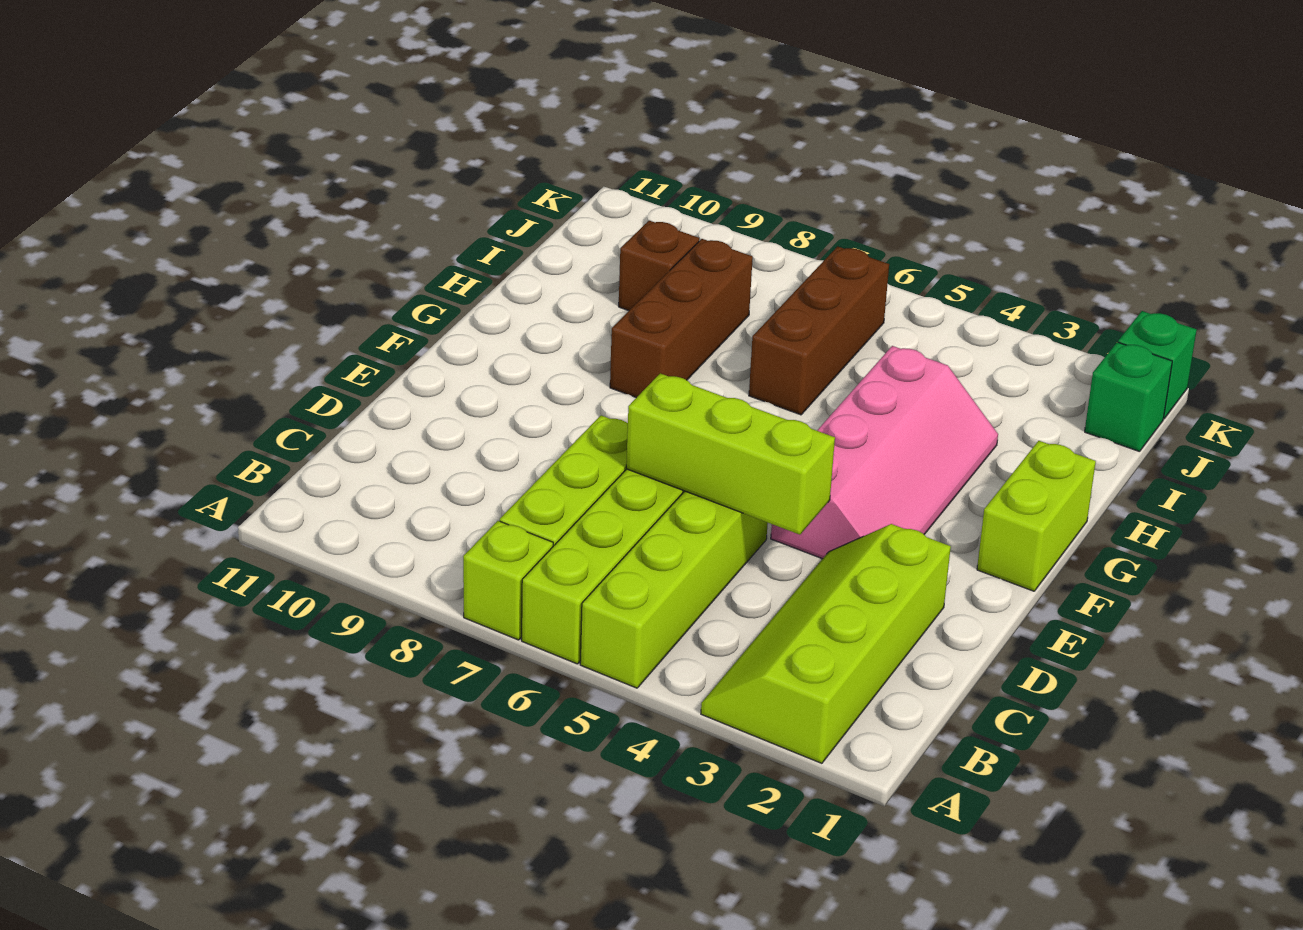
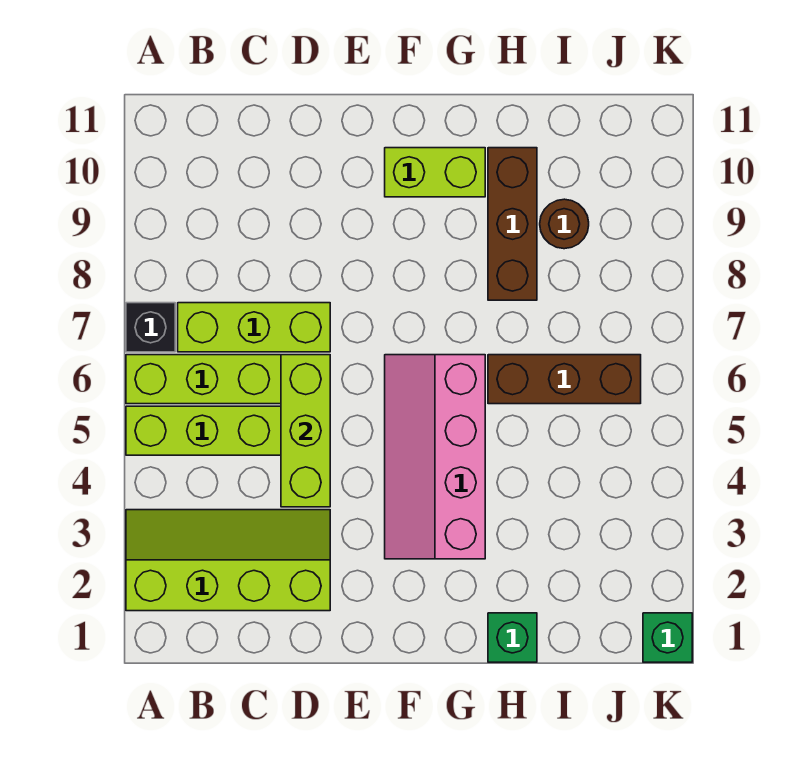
lime brick A7 level 1 -> black brick A7 level 1
pink slope E3:H4 level 1 top 4 -> pink slope F3:G6 level 1 top G
lime brick F1:G1 level 1 -> lime brick F10:G10 level 1
brown brick G8:I8 level 1 -> brown brick H8:H10 level 1
brown brick I9 level 1 -> brown round brick I9 level 1
green brick J1 level 1 -> green brick H1 level 1

